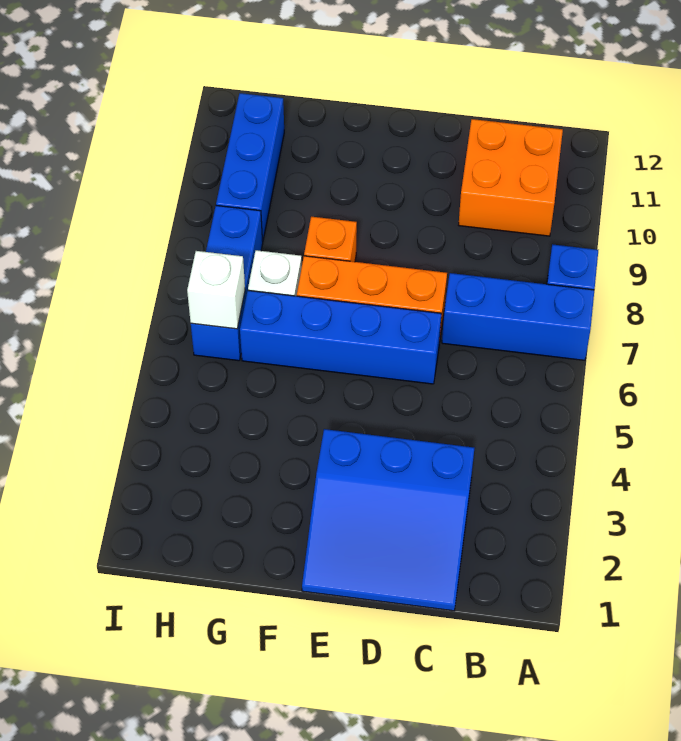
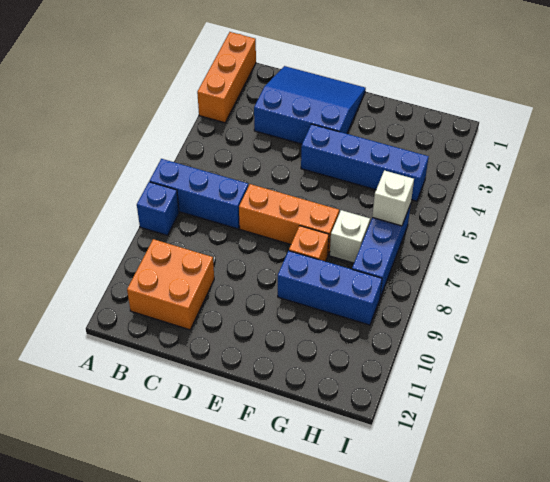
none -> orange brick A1:A3 level 1
blue brick D6:G6 level 1 -> blue brick E4:H4 level 1
blue brick H9:H11 level 1 -> blue brick F9:H9 level 1

